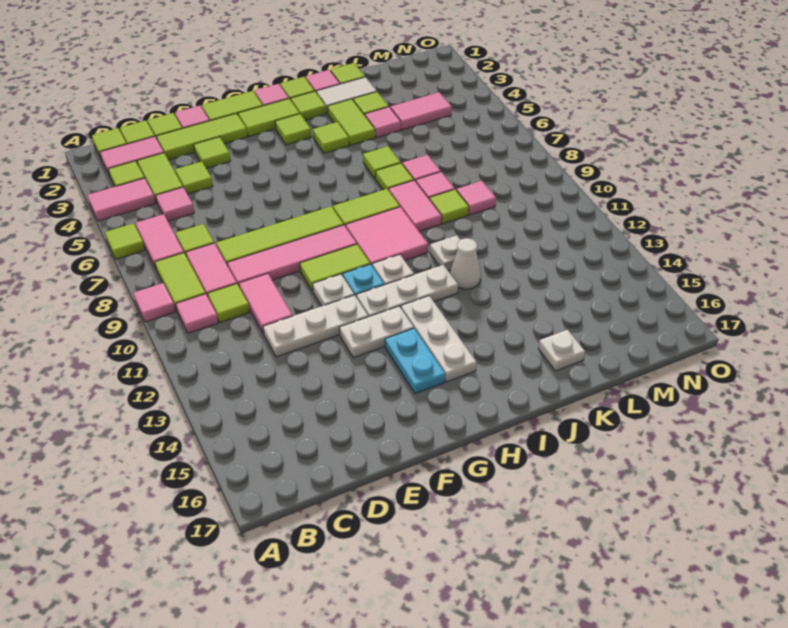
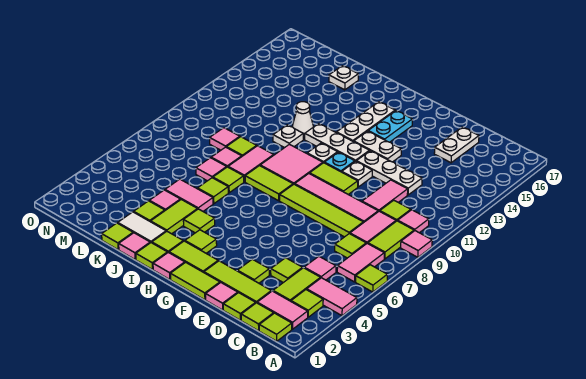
none -> white plate D15:D16 level 1
pink tile L4:M4 level 1 -> pink tile J5:K5 level 1

